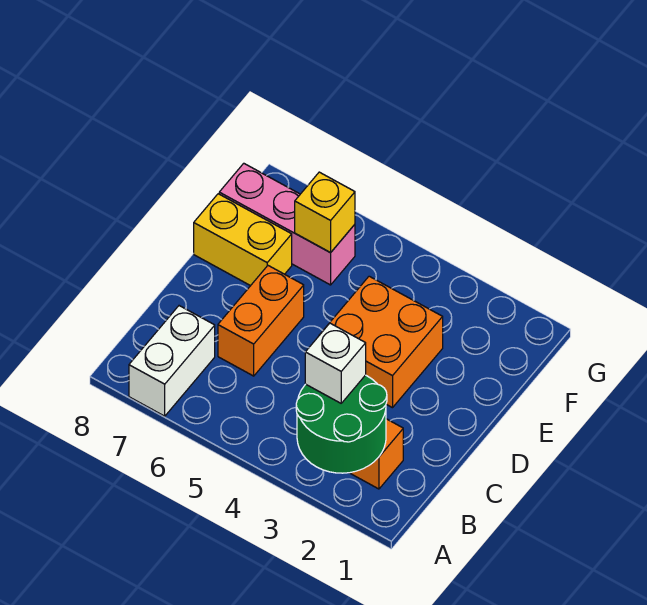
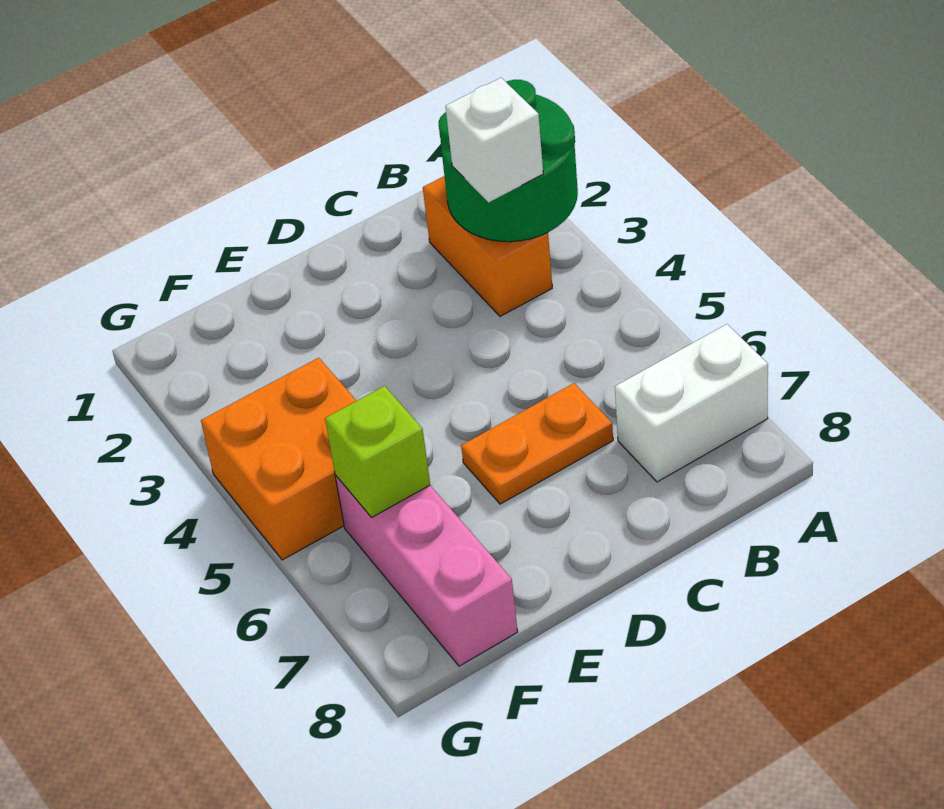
orange brick C6:D6 level 1 -> orange plate C6:D6 level 1
orange brick D3:E4 level 1 -> orange brick F4:G5 level 1
yellow brick E7:E8 level 1 -> none
yellow brick F6 level 2 -> lime brick F6 level 2

